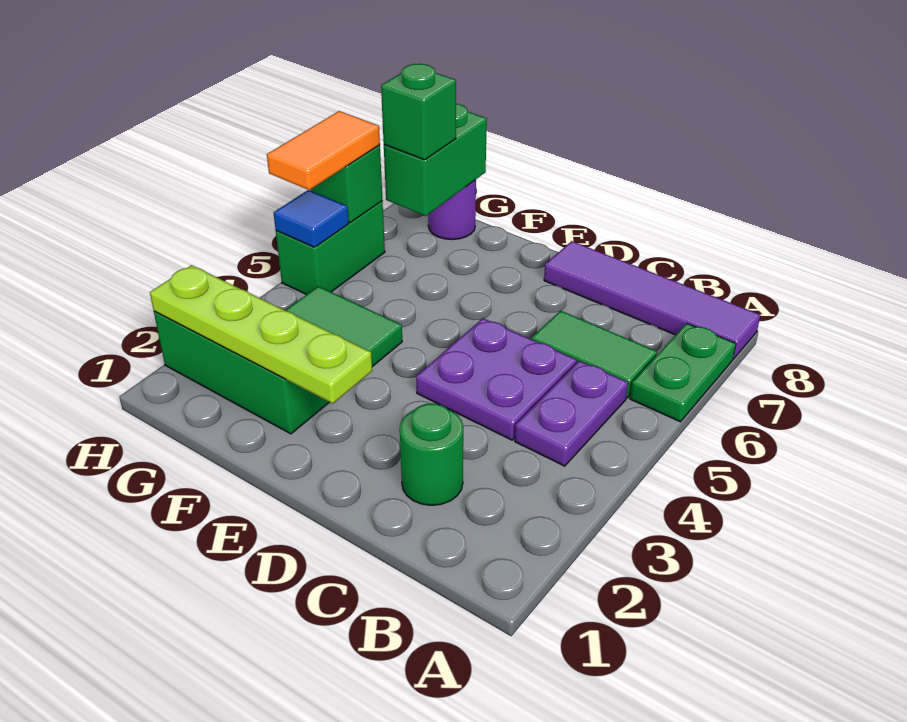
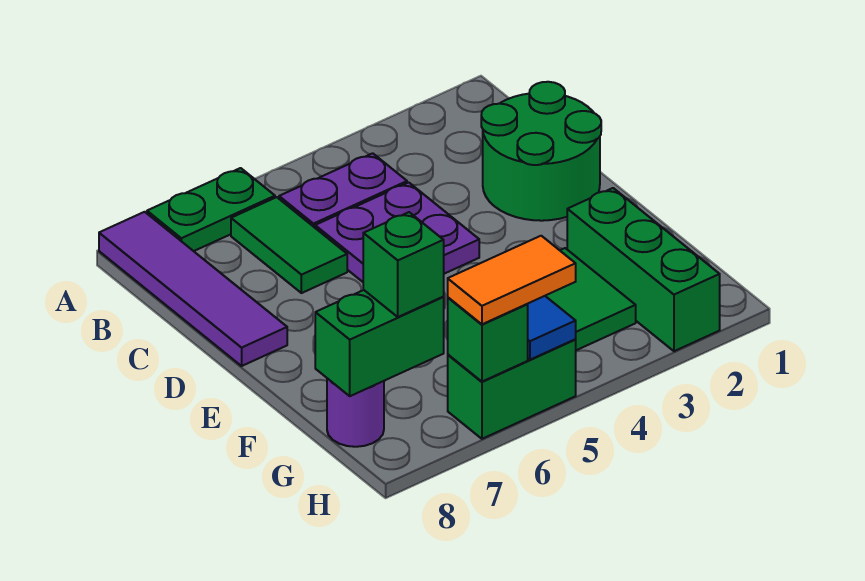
green round brick C2 level 1 -> green round brick C1:D2 level 1
lime plate E2:H2 level 2 -> none

